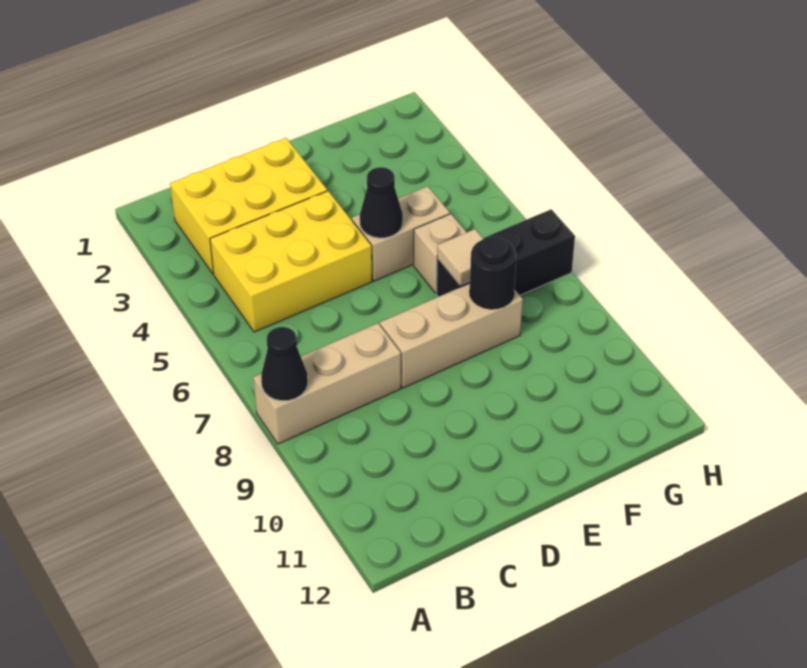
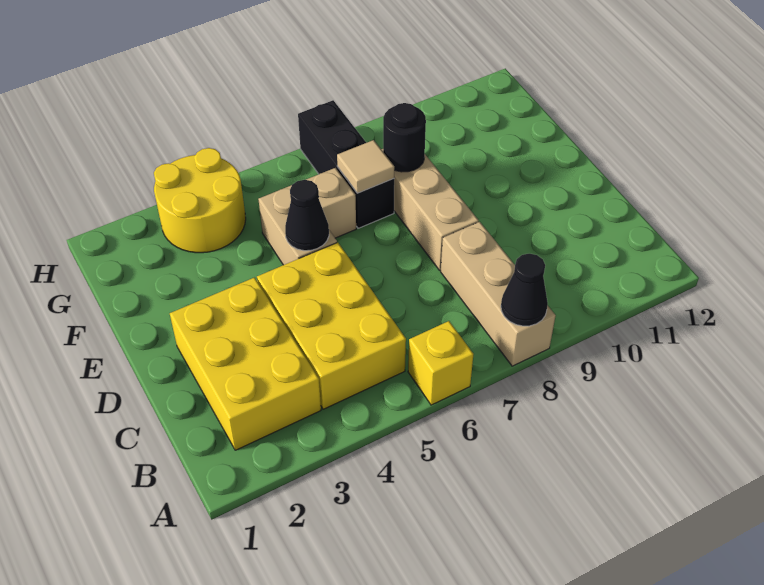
none -> yellow brick A6 level 1
none -> yellow round brick G3:H4 level 1

